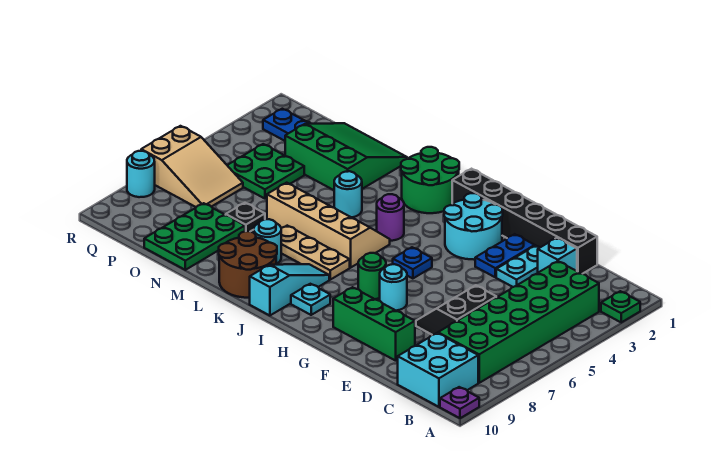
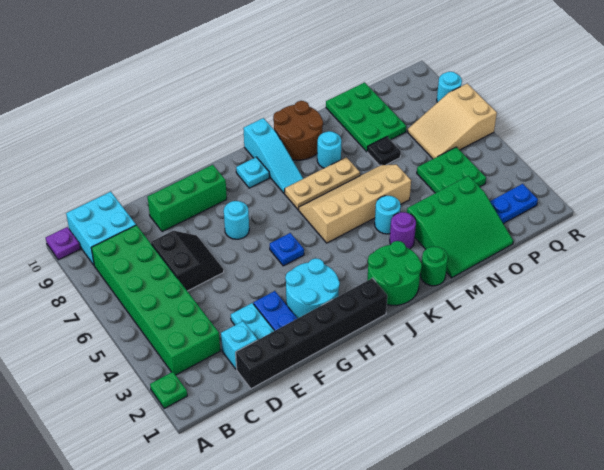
green round brick H7 level 1 -> green round brick L1 level 1
purple round brick J4 level 1 -> purple round brick L3 level 1
tan slope J5:M6 level 1 top 6 -> tan slope J5:M6 level 1 top 5

